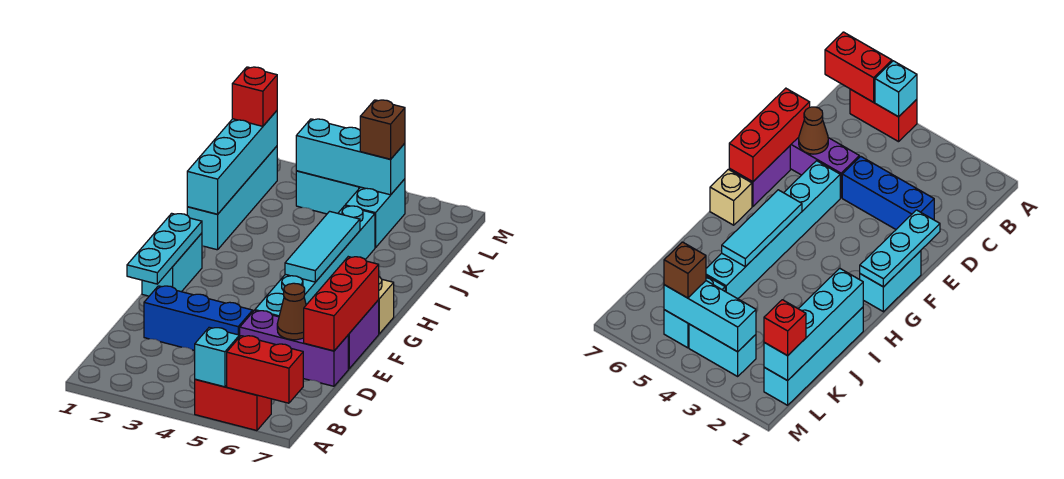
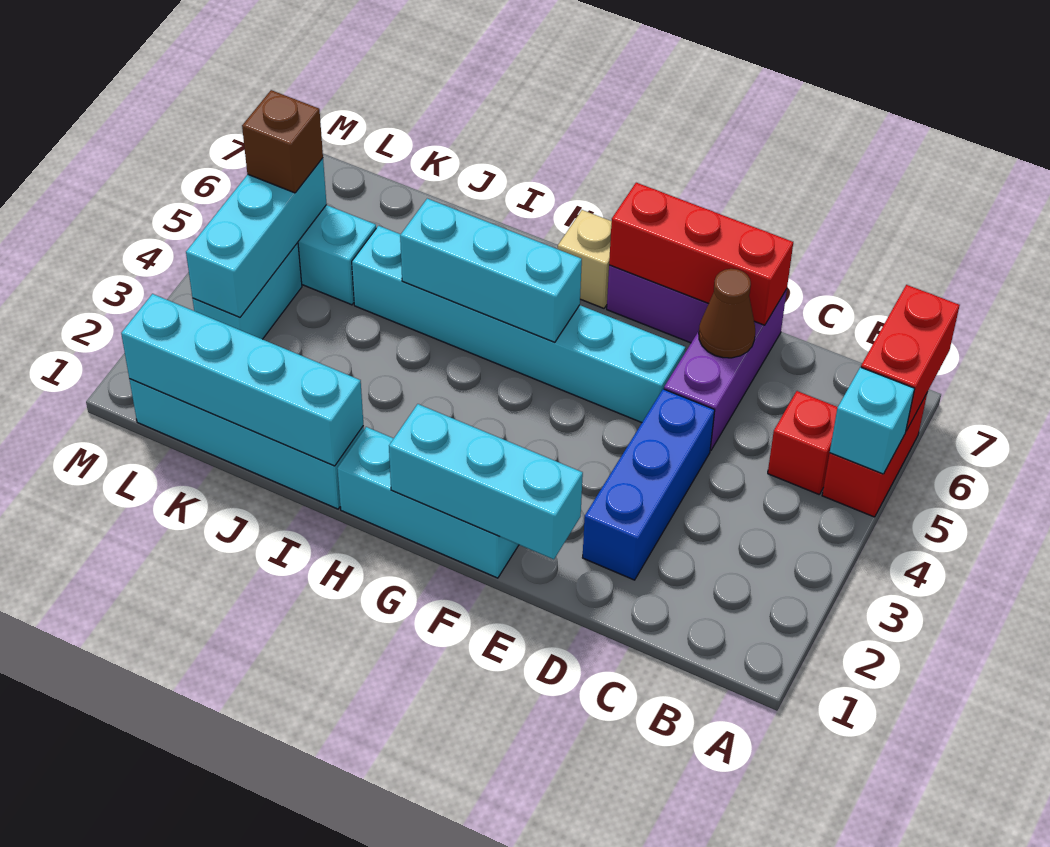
cyan plate E1:G1 level 2 -> cyan brick E1:G1 level 2
cyan brick F1:G1 level 1 -> cyan brick F1:H1 level 1
cyan tile G5:I5 level 2 -> cyan brick G5:I5 level 2
red brick L1 level 3 -> red brick B5 level 1

